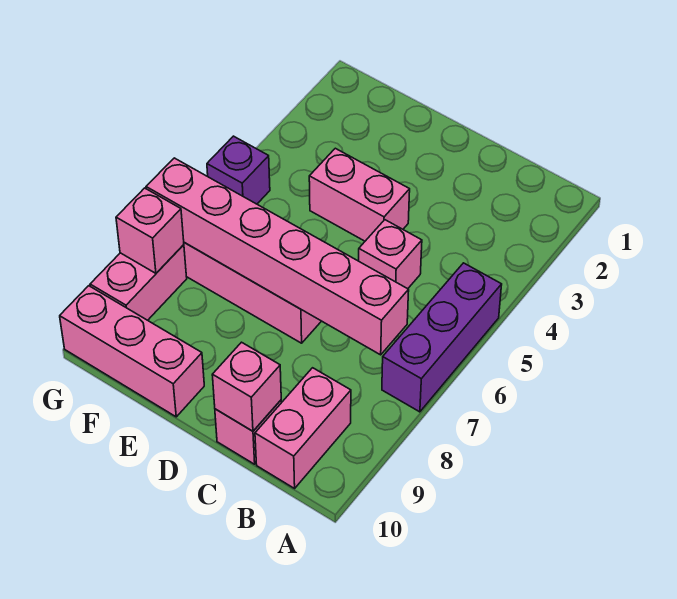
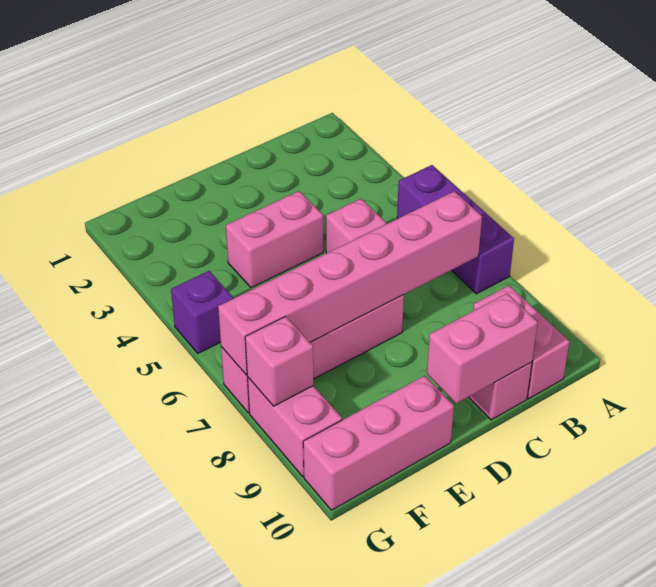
pink brick C10 level 2 -> pink brick C10:D10 level 2

